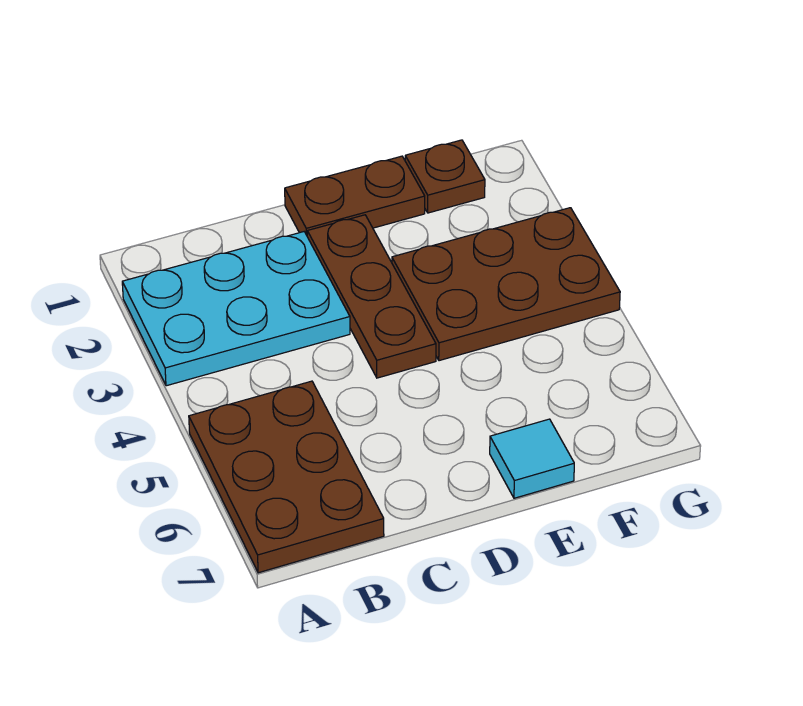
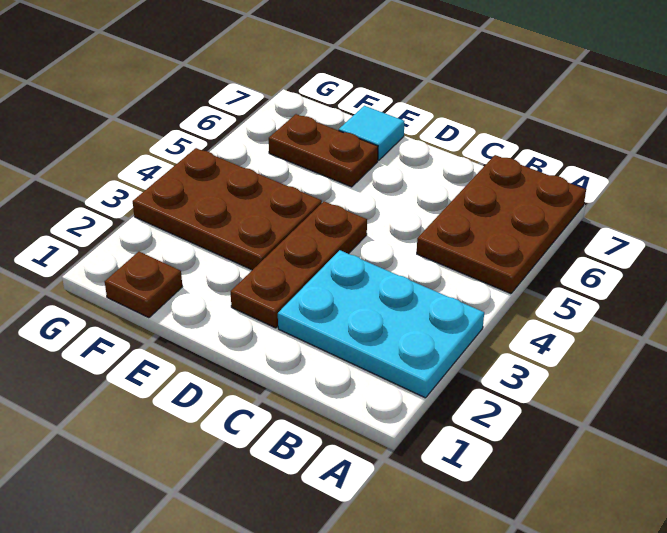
brown plate D1:E1 level 1 -> brown plate E6:F6 level 1

